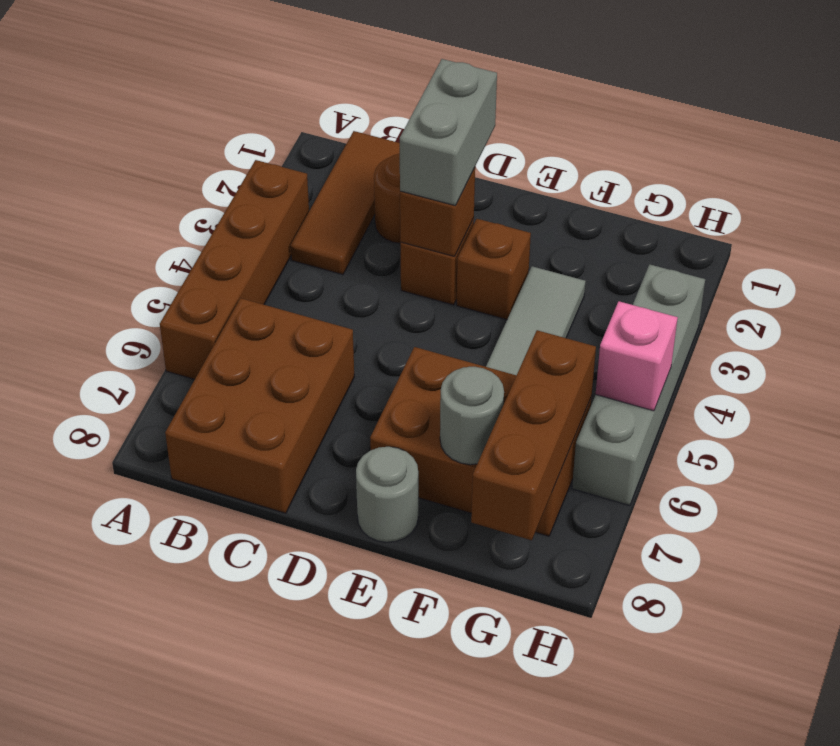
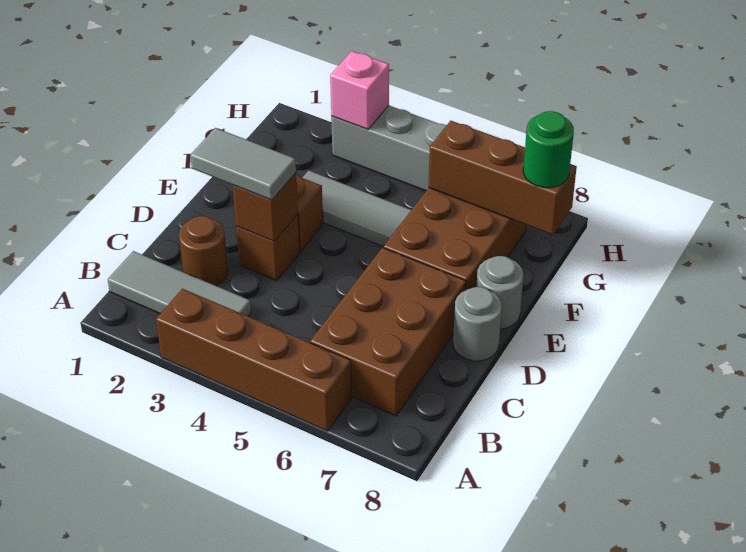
brown tile B1:B3 level 1 -> grey tile B1:B3 level 1
brown brick B6:C8 level 1 -> brown brick B6:D7 level 1
grey brick D2:D3 level 3 -> grey tile D2:D3 level 3
grey round brick F7 level 2 -> grey round brick D8 level 1
none -> green round brick G8 level 3
pink brick H5 level 2 -> pink brick H3 level 2

